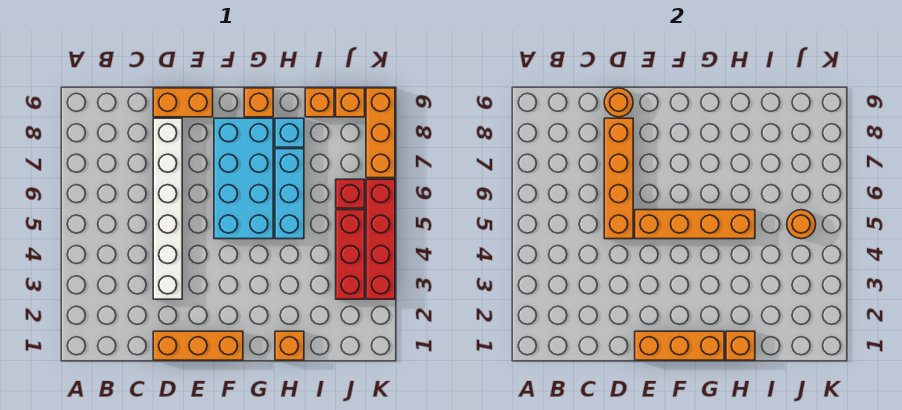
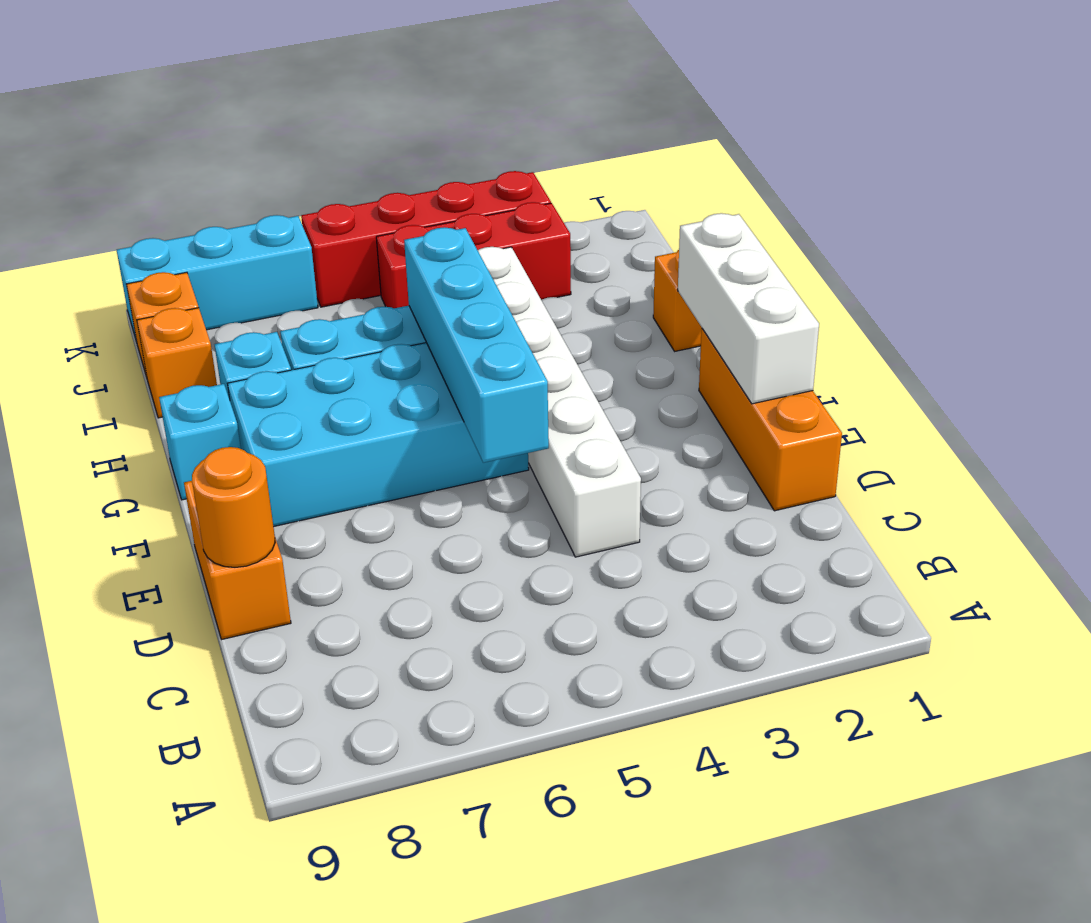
white brick D3:D8 level 1 -> white brick D4:I4 level 1
orange brick D5:D8 level 2 -> none
orange brick E1:G1 level 2 -> white brick E1:G1 level 2
orange brick E5:H5 level 2 -> cyan brick E5:H5 level 2
orange brick G9 level 1 -> cyan brick G9 level 1
orange brick H1 level 2 -> none
orange round brick J5 level 2 -> none
red brick J6 level 1 -> none
orange brick K7:K9 level 1 -> cyan brick K7:K9 level 1

